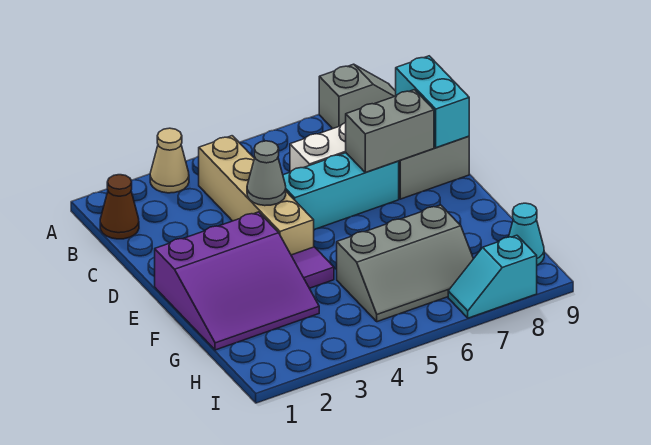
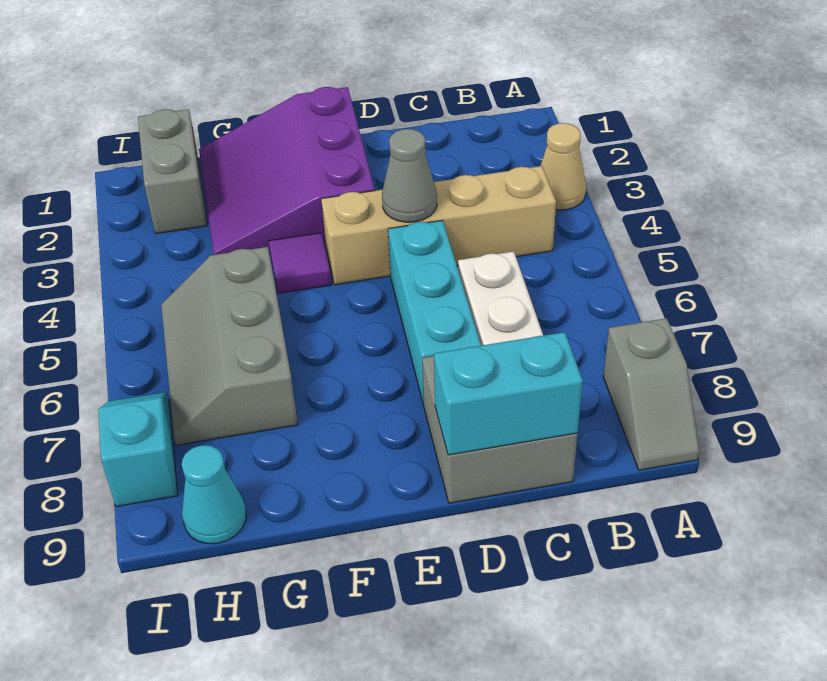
brown cone B1 level 1 -> none
grey brick D7:D8 level 2 -> grey brick H1:H2 level 1

